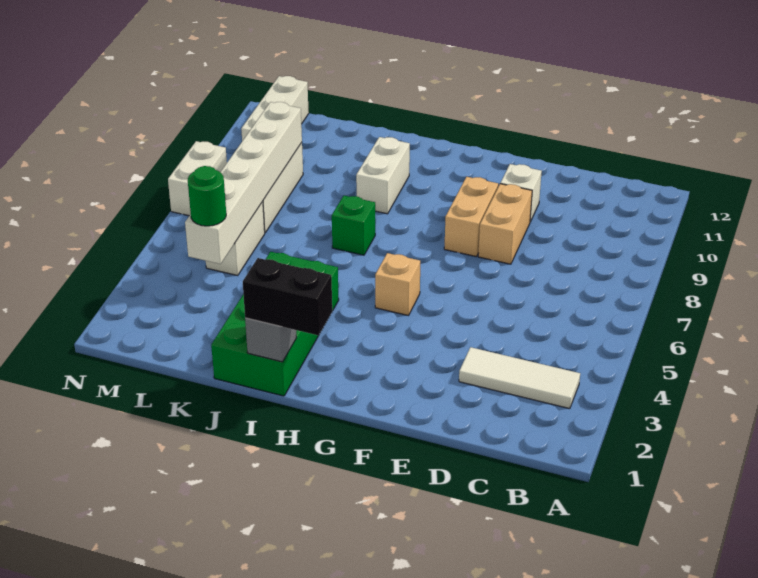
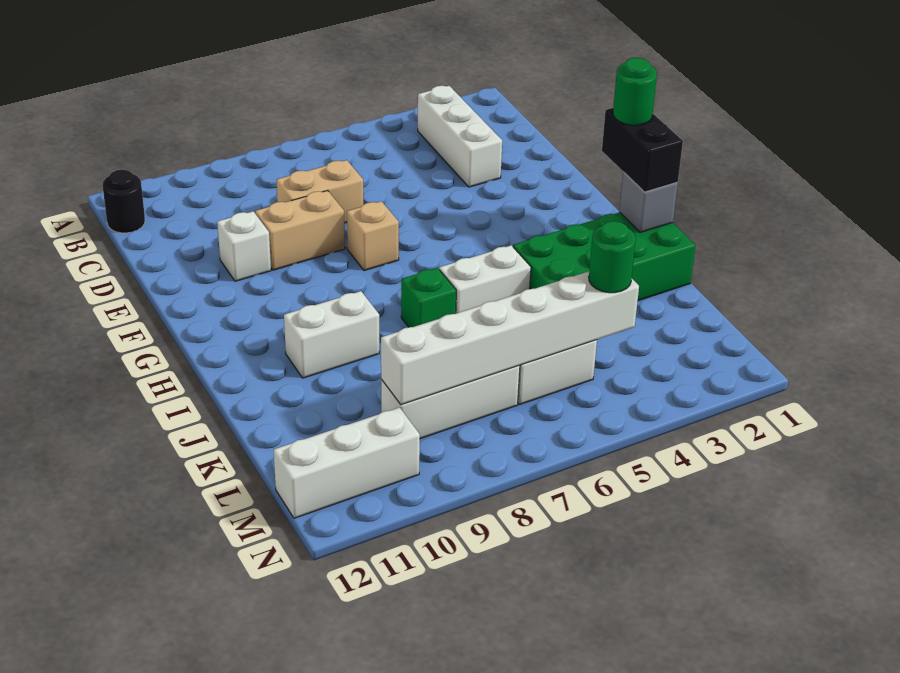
white tile B3:D3 level 1 -> white brick B3:D3 level 1
none -> black round brick B12 level 1
tan brick F8:F9 level 1 -> tan brick D7:D8 level 1
tan brick G5 level 1 -> tan brick F7 level 1
none -> green round brick H1 level 4
white brick N7:N8 level 1 -> white brick I5:I6 level 1

